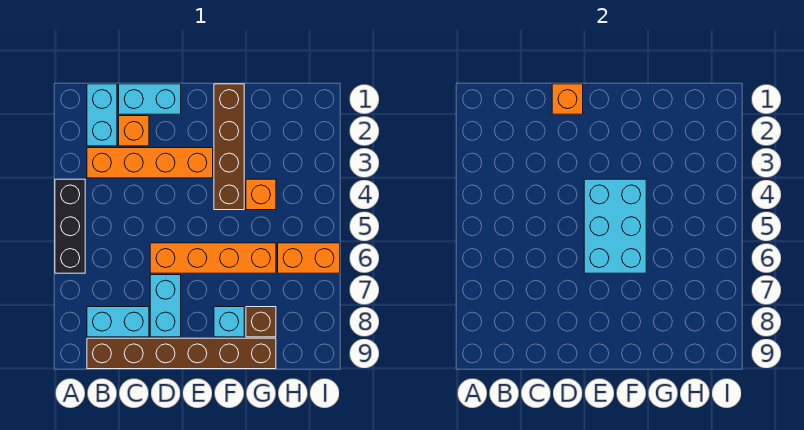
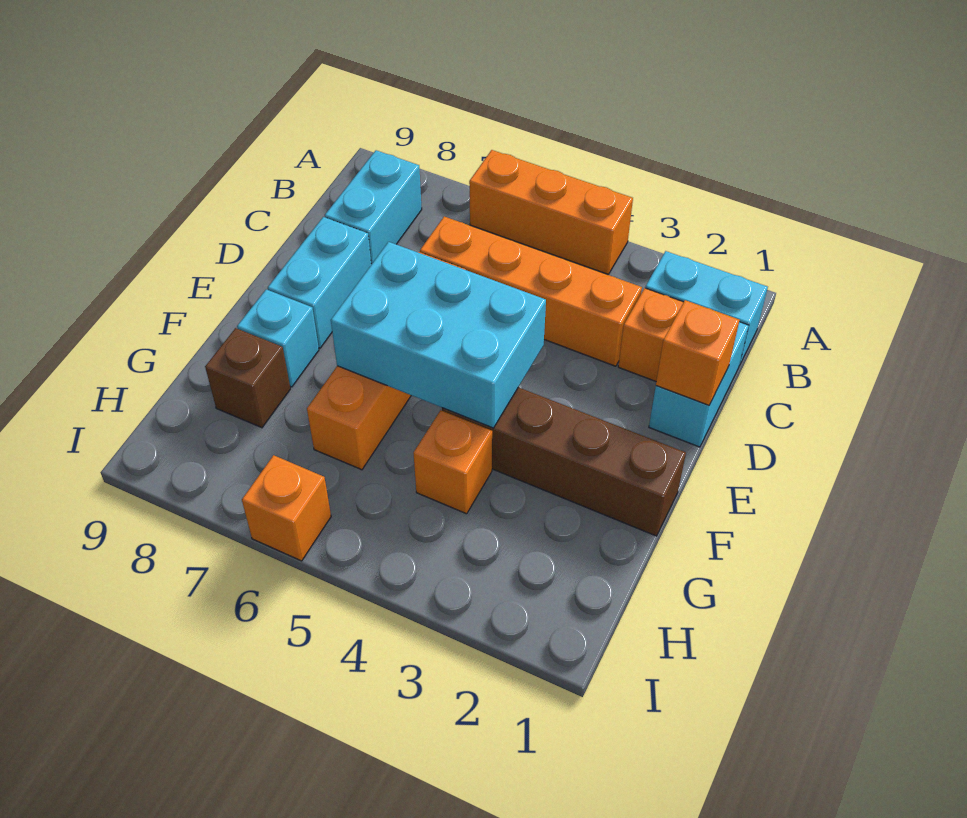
black brick A4:A6 level 1 -> orange brick A4:A6 level 1
orange brick B3:E3 level 1 -> orange brick C3:C6 level 1
brown brick B9:G9 level 1 -> none
cyan brick D7:D8 level 1 -> cyan brick D8:E8 level 1
orange brick H6:I6 level 1 -> orange brick I6 level 1

